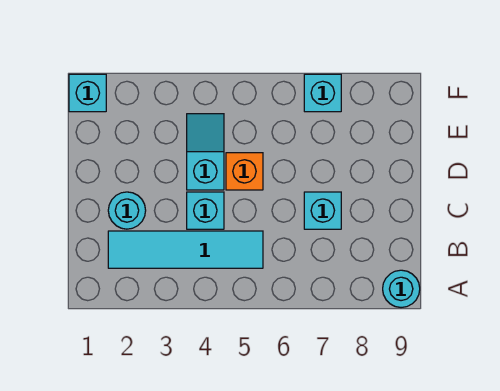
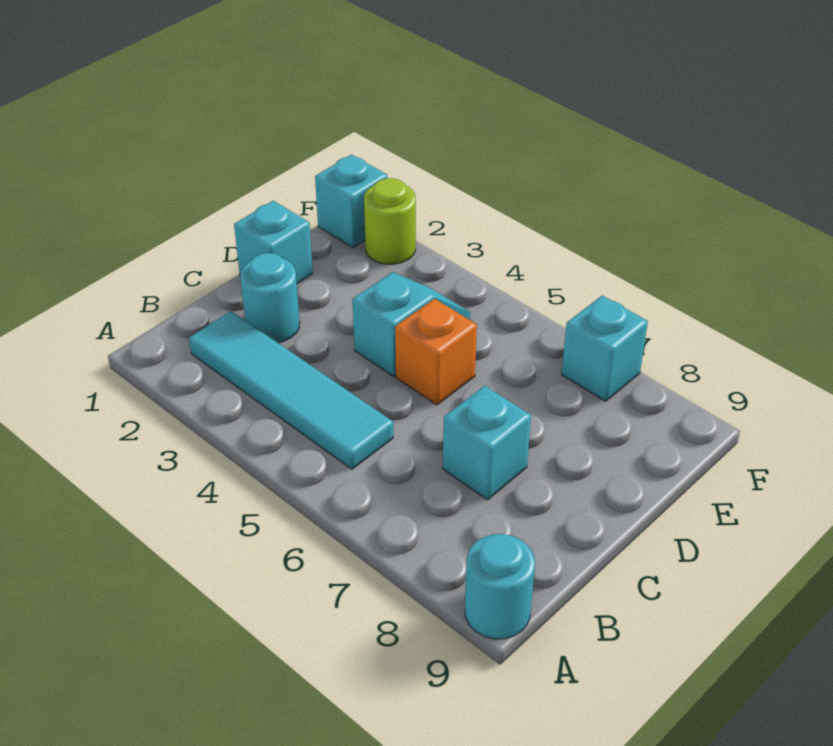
cyan brick C4 level 1 -> cyan brick D1 level 1
none -> lime round brick F2 level 1

